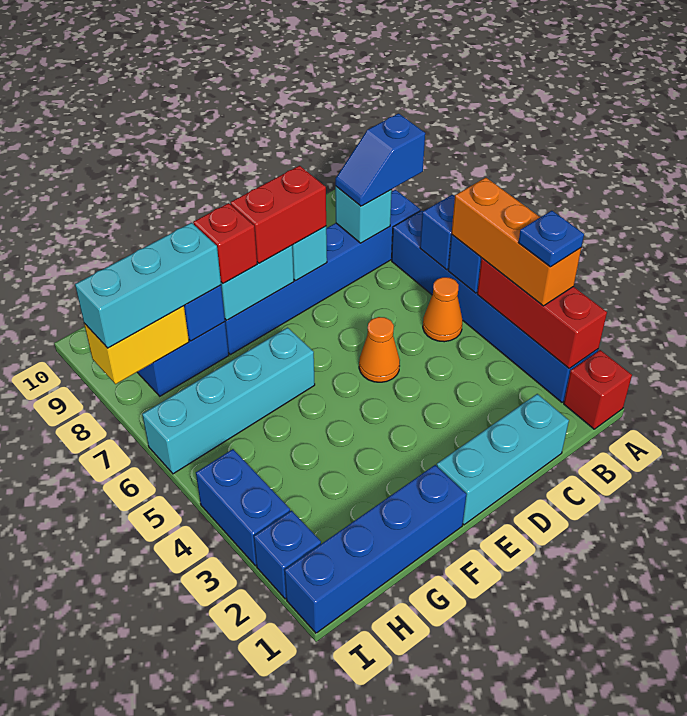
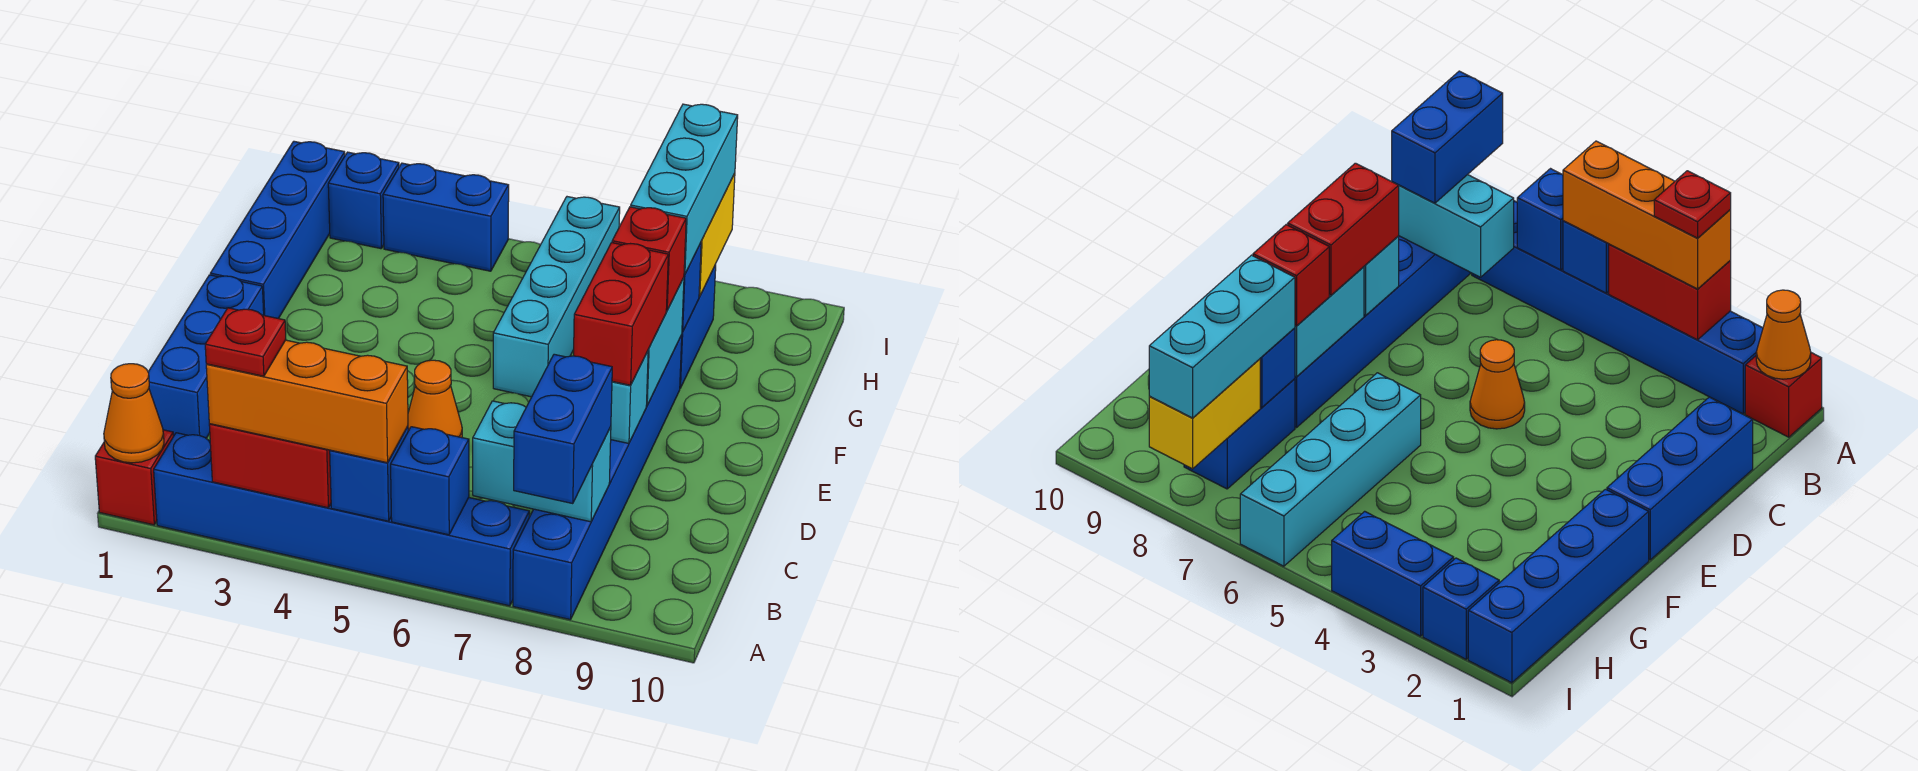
red brick A2:A4 level 2 -> red brick A3:A4 level 2
blue plate A3 level 4 -> red plate A3 level 4
blue slope A8:B8 level 3 top A -> blue brick A8:B8 level 3
orange cone B5 level 1 -> orange cone A1 level 2
cyan brick B8 level 2 -> cyan brick B7:B8 level 2
cyan brick C1:E1 level 1 -> blue brick C1:E1 level 1

